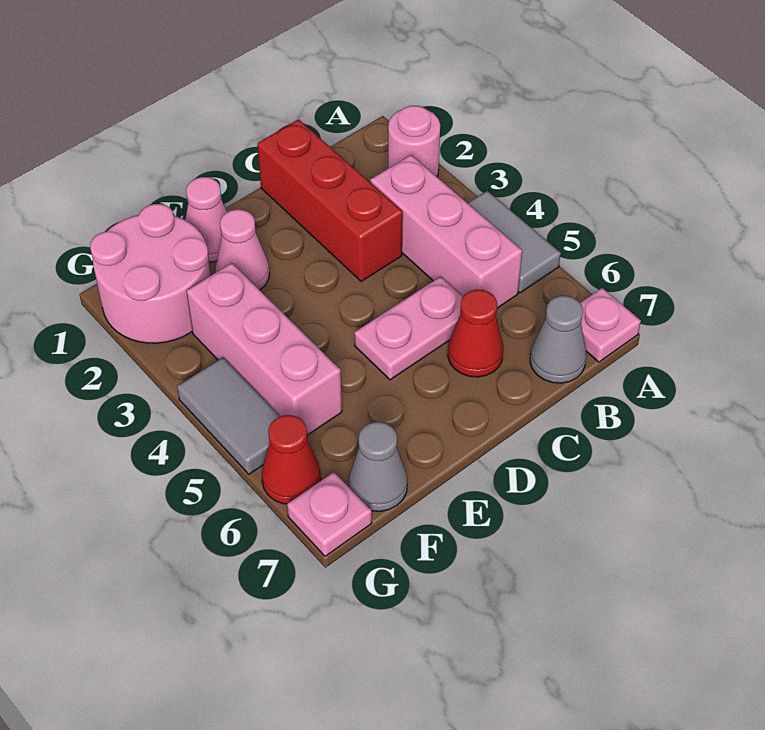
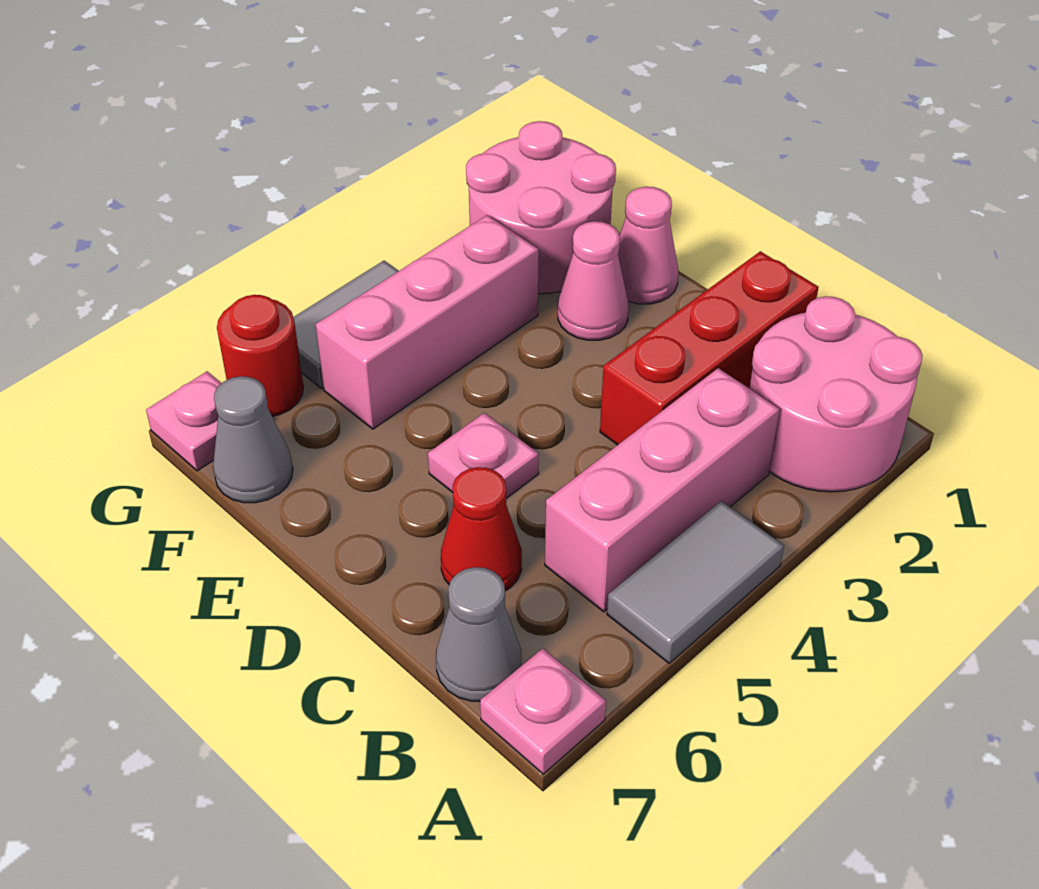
pink round brick A2 level 1 -> pink round brick A1:B2 level 1
pink plate C5:D5 level 1 -> pink plate D5 level 1
red cone G6 level 1 -> red round brick G6 level 1

